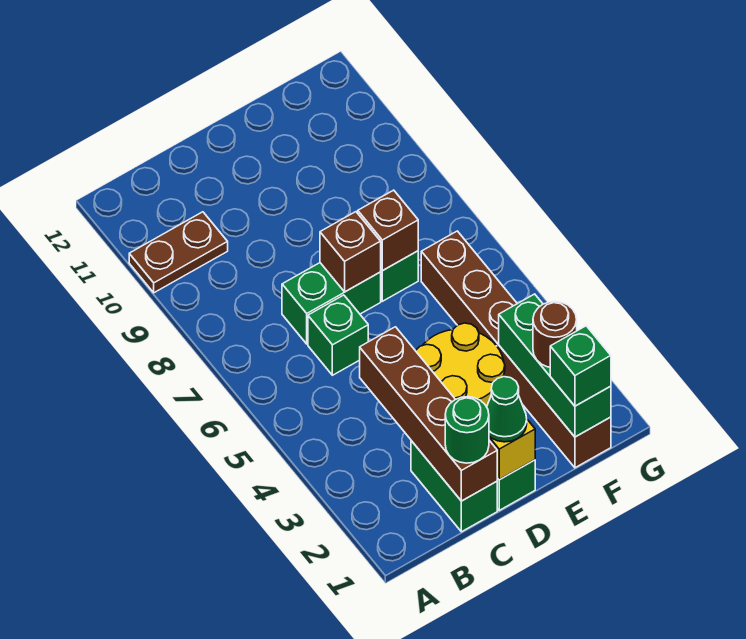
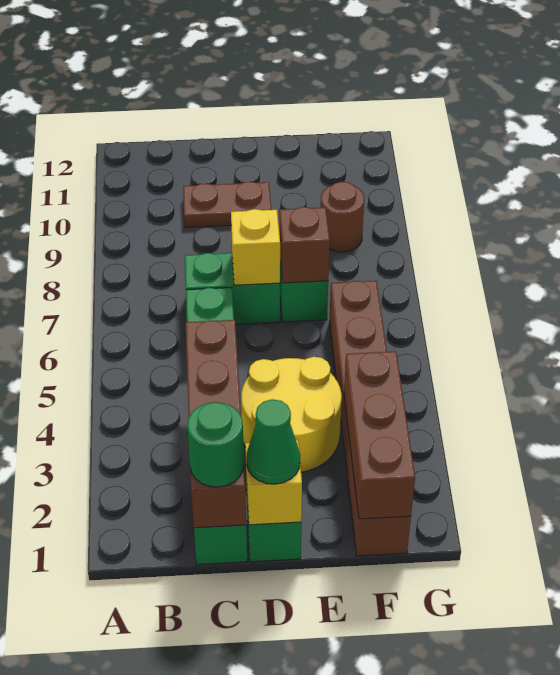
brown plate A10:B10 level 1 -> brown plate C10:D10 level 1
brown brick D7 level 2 -> yellow brick D7 level 2
green brick F1:F3 level 2 -> brown brick F1:F3 level 2
green brick F1 level 3 -> none
brown round brick F2 level 3 -> brown round brick F9 level 1

